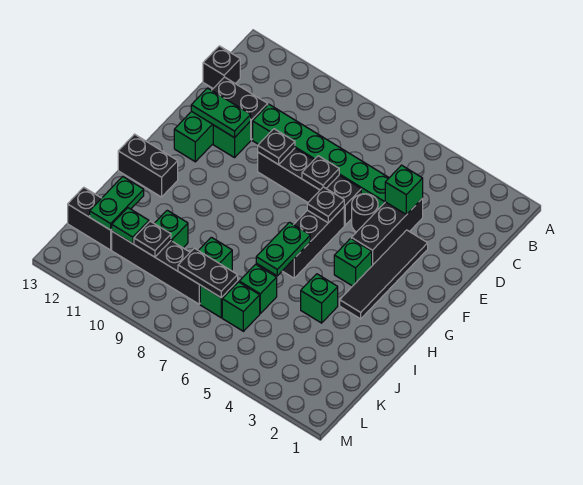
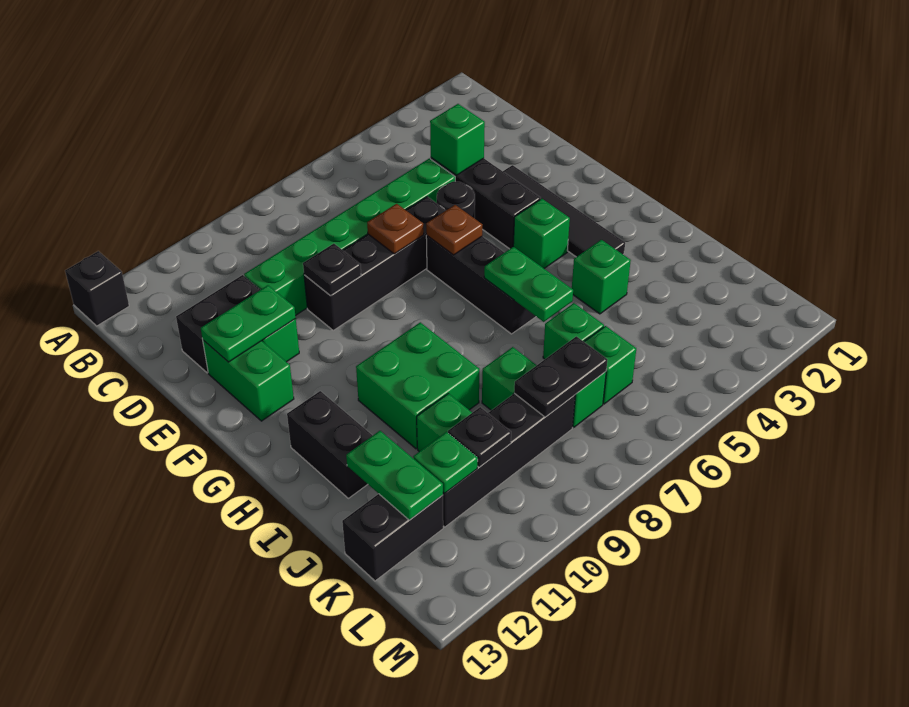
black brick C13 level 1 -> black brick A13 level 1
black plate E7 level 2 -> brown plate E7 level 2
black plate F6 level 2 -> brown plate F6 level 2
none -> green brick H9:I10 level 1
black brick H12:H13 level 1 -> black brick H12:I12 level 1

